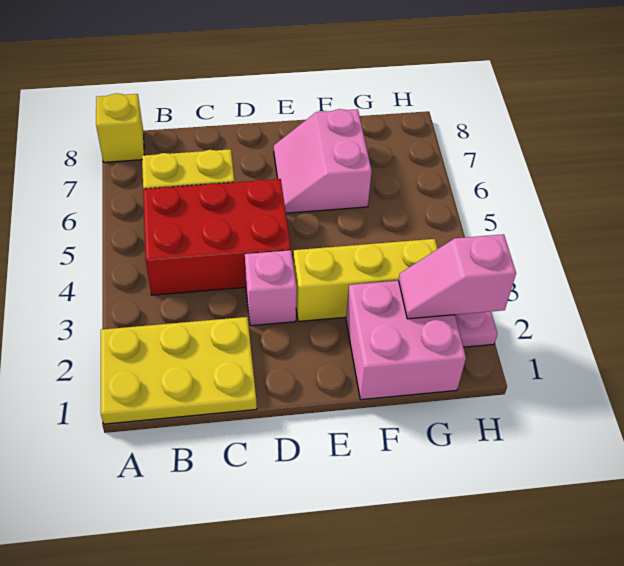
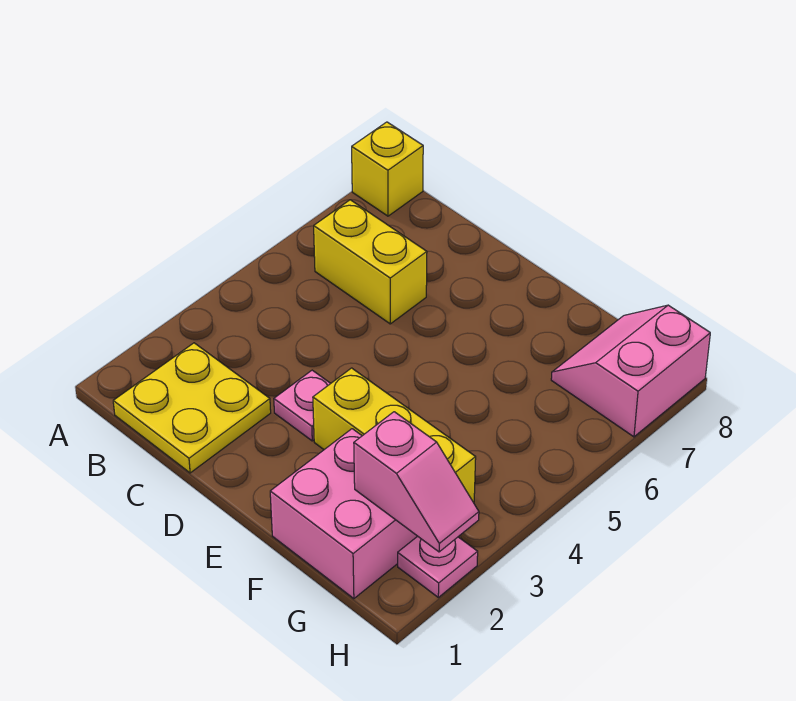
yellow plate A1:C2 level 1 -> yellow plate B1:C2 level 1
red brick B4:D5 level 1 -> none
pink brick D3 level 1 -> pink plate D3 level 1
pink slope E6:F7 level 1 top F -> pink slope G7:H8 level 1 top H
pink slope G2:H2 level 2 top H -> pink slope G2:H2 level 2 top G

